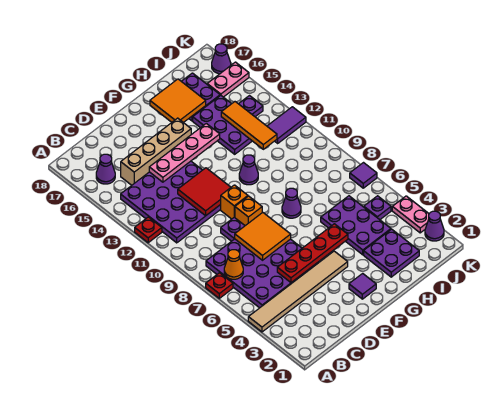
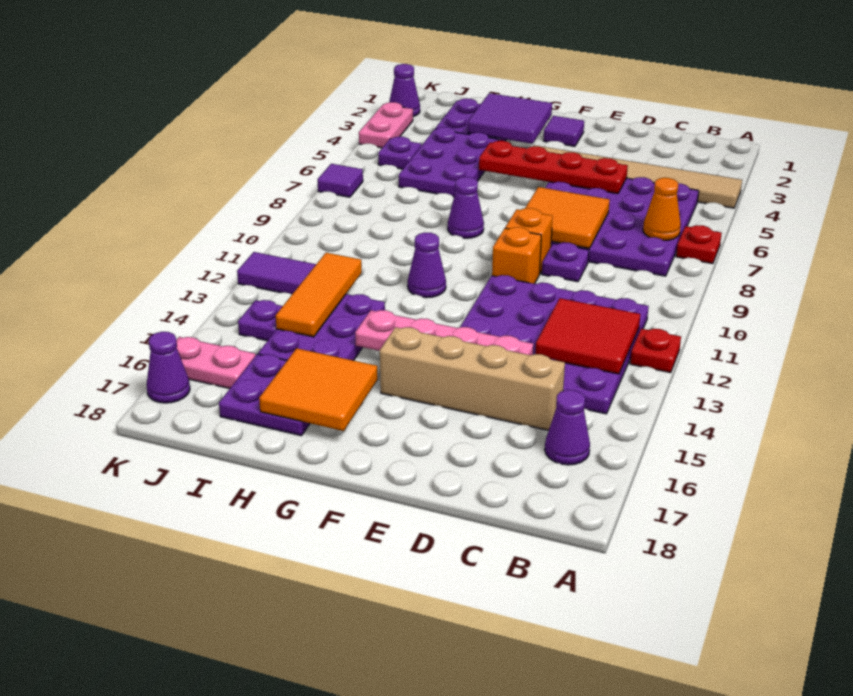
red tile D11:E12 level 2 -> red tile B12:C13 level 2
none -> purple tile G2:H3 level 2

